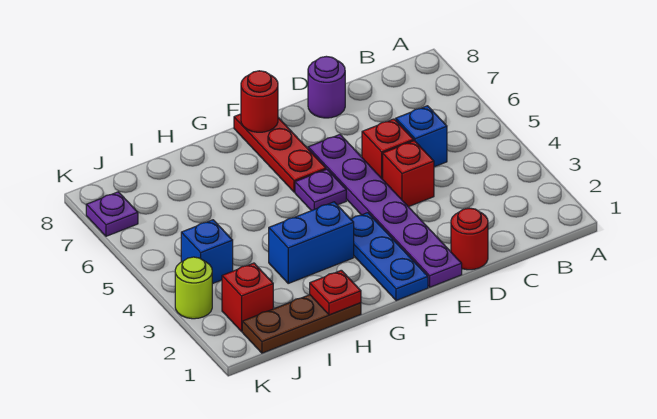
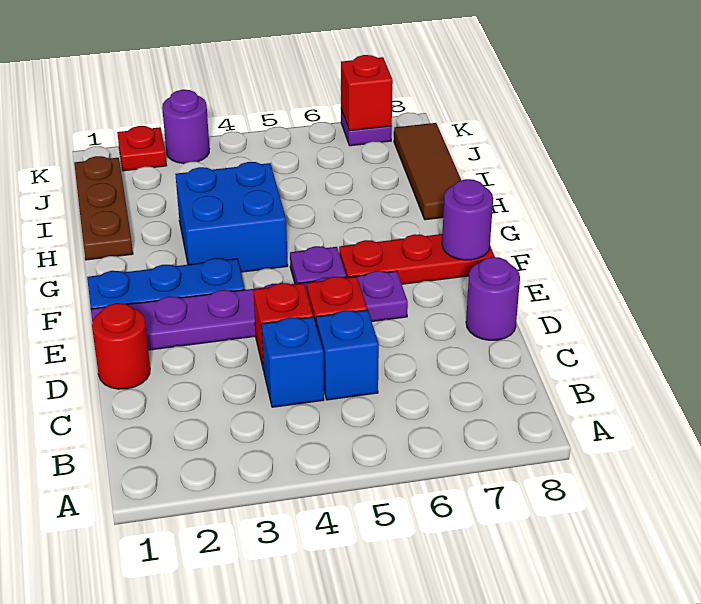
red round brick F8 level 2 -> purple round brick F8 level 2
blue brick G3:H3 level 1 -> blue brick G3:H4 level 1
red plate H1 level 2 -> red plate K2 level 1
none -> brown tile H8:J8 level 1
red brick J2 level 1 -> red brick K7 level 2
blue brick J4 level 1 -> blue brick C4 level 1
lime round brick K3 level 1 -> purple round brick K3 level 1

